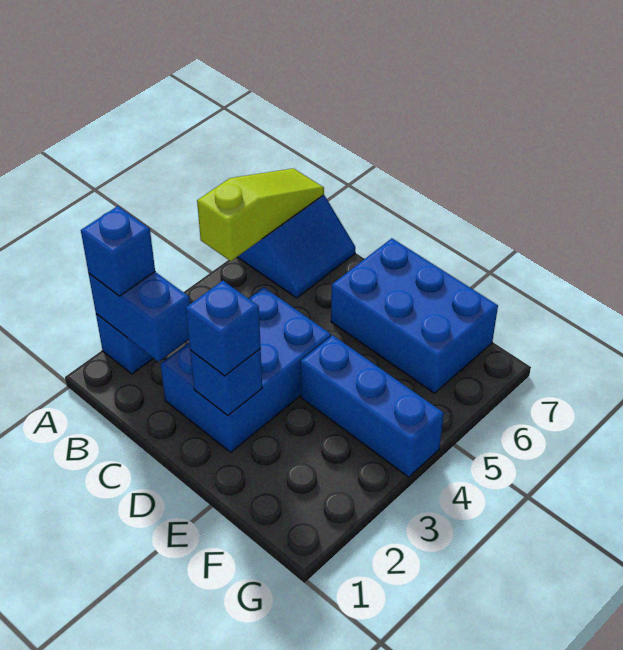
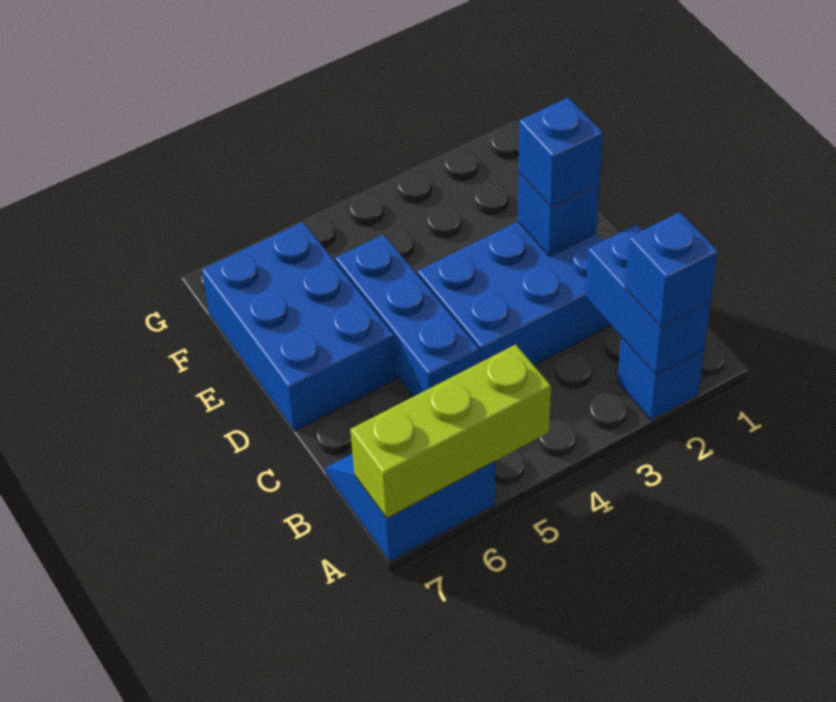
lime slope A5:A7 level 2 top 5 -> lime brick A5:A7 level 2
blue brick E4:G4 level 1 -> blue brick C5:E5 level 1

